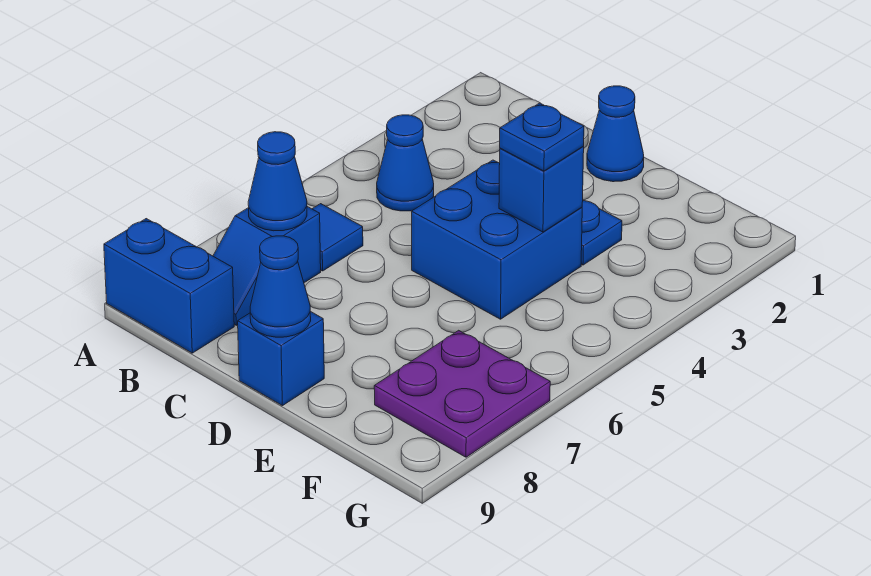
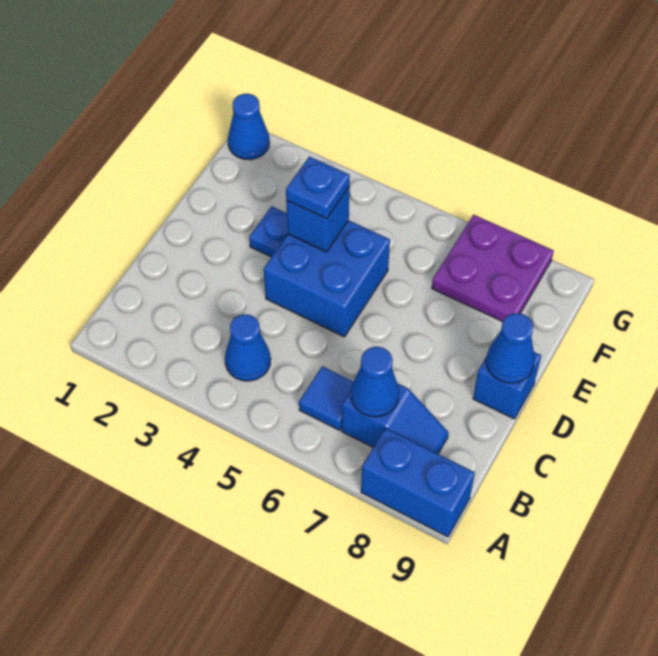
blue brick A9:B9 level 1 -> blue brick A8:A9 level 1
blue cone D1 level 1 -> blue cone G1 level 1

